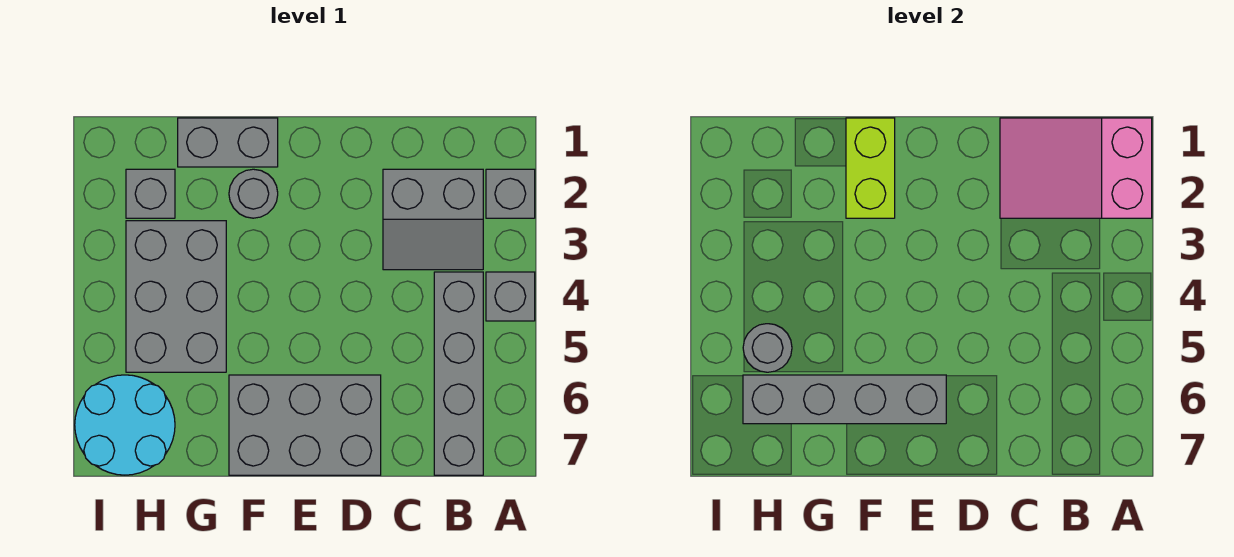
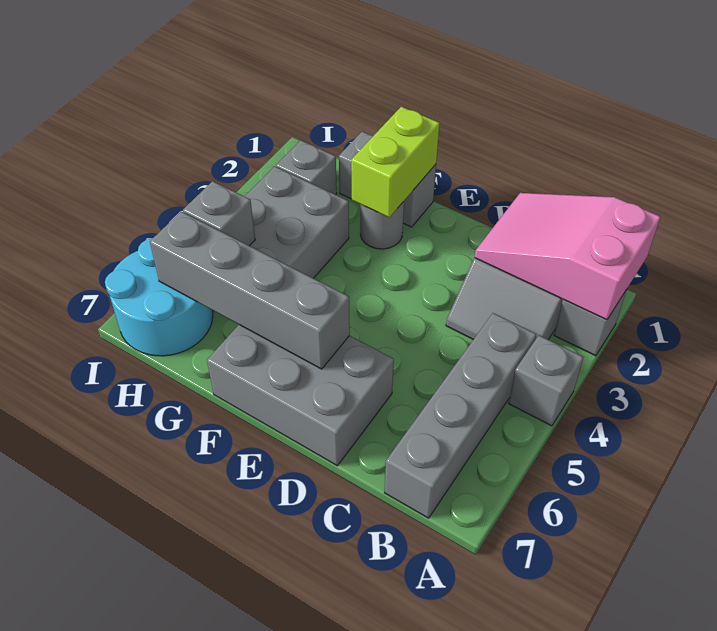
grey round brick H5 level 2 -> grey brick H5 level 2

